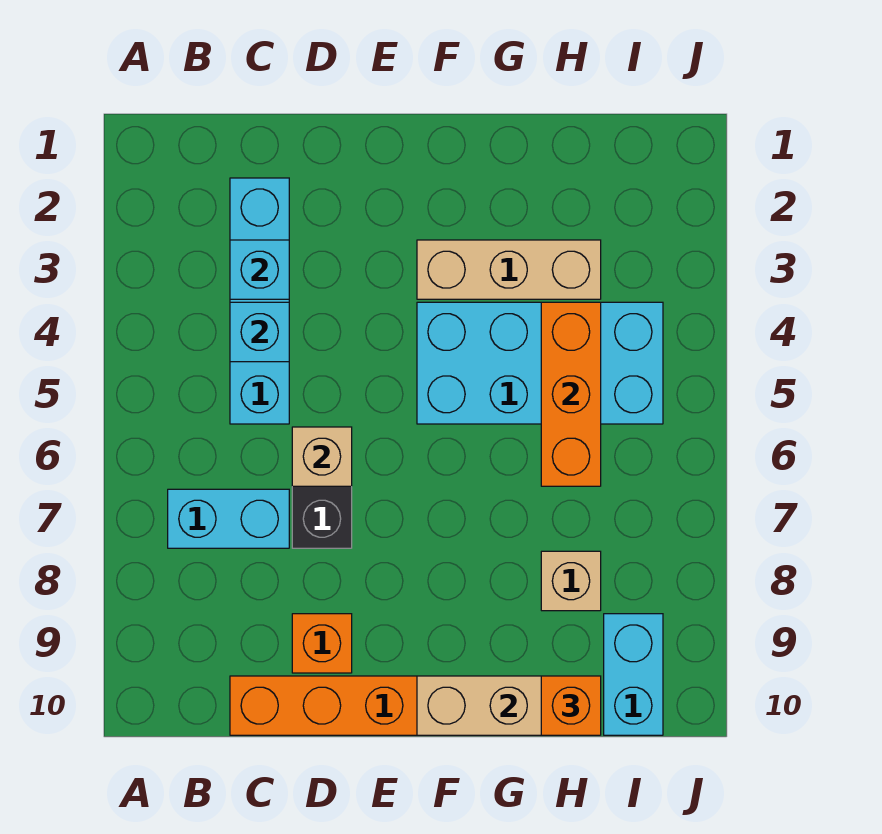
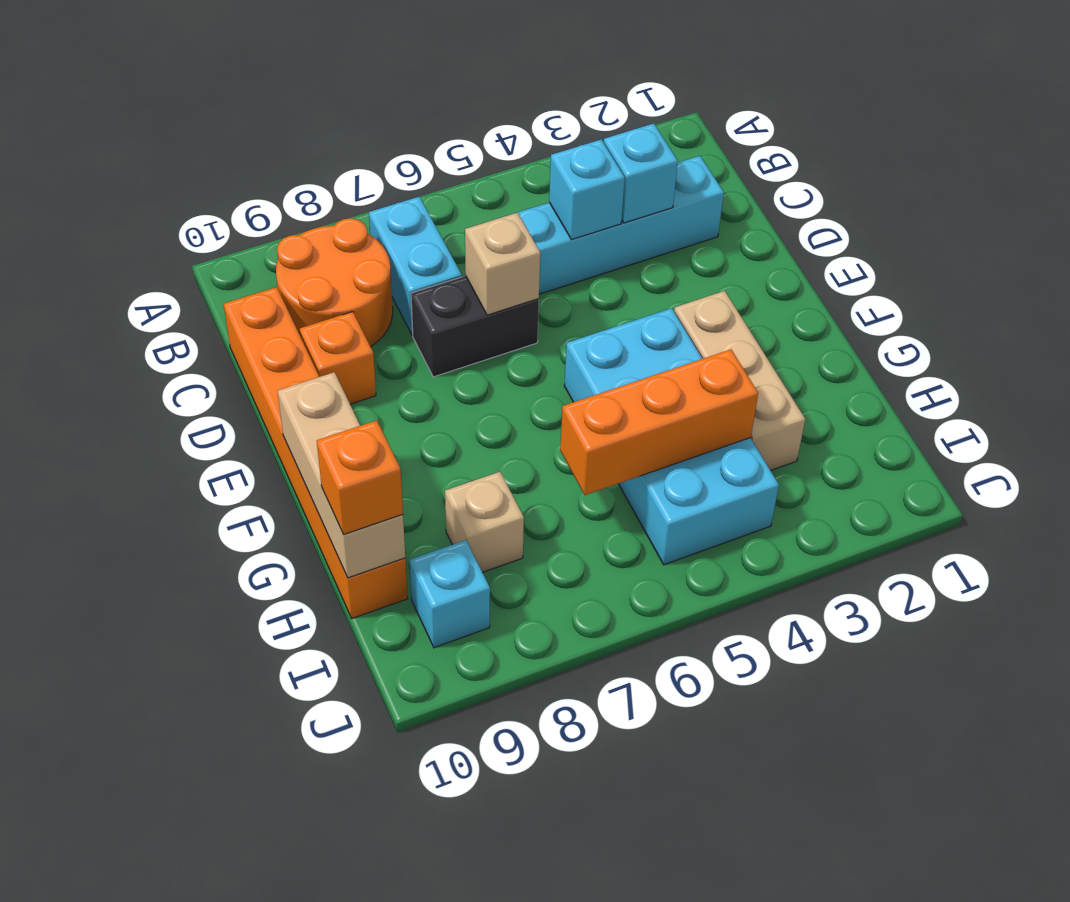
none -> orange round brick B8:C9 level 1
cyan brick I9:I10 level 1 -> cyan brick I9 level 1

